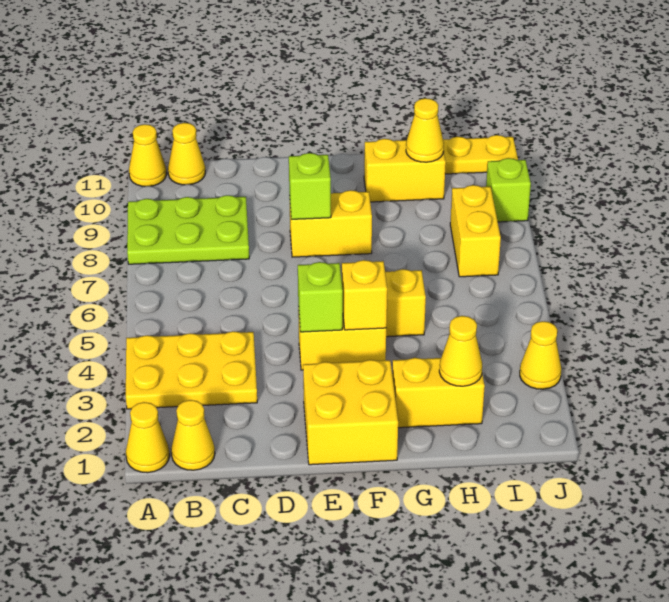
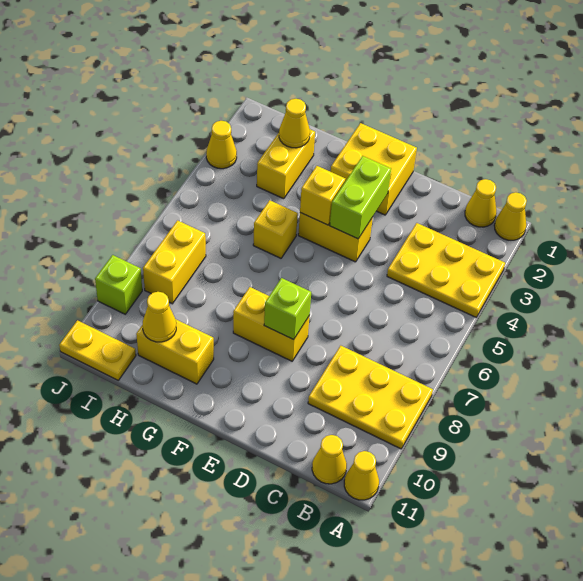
lime plate A8:C9 level 1 -> yellow plate A8:C9 level 1
lime brick E4 level 2 -> lime brick E3:E4 level 2
yellow brick G2:H2 level 1 -> yellow brick H2:H3 level 1

